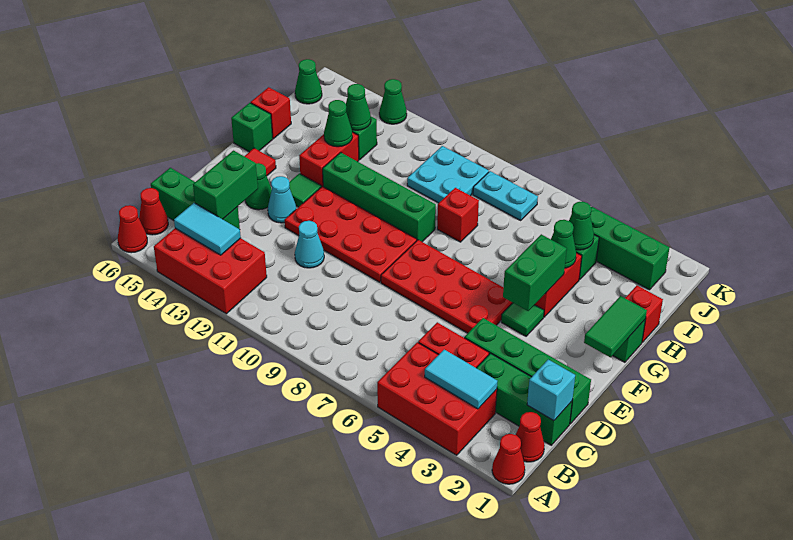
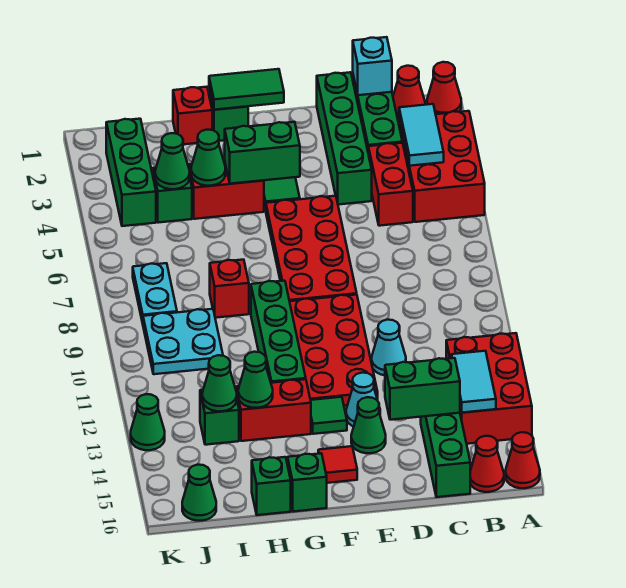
red brick H16 level 1 -> green brick H16 level 1

